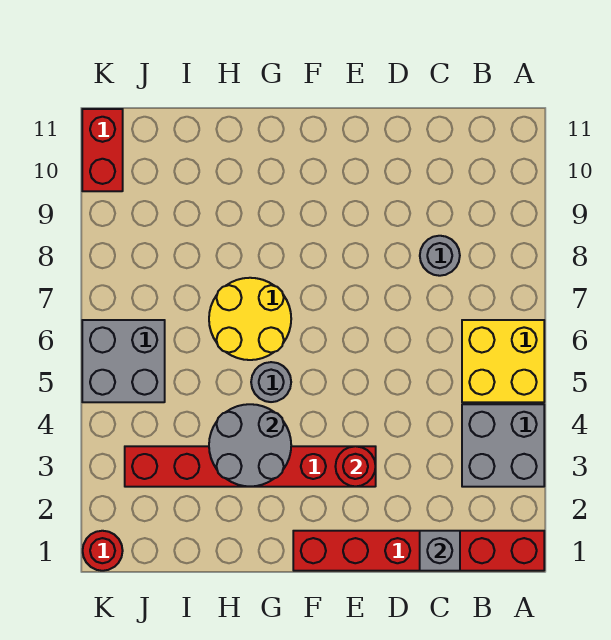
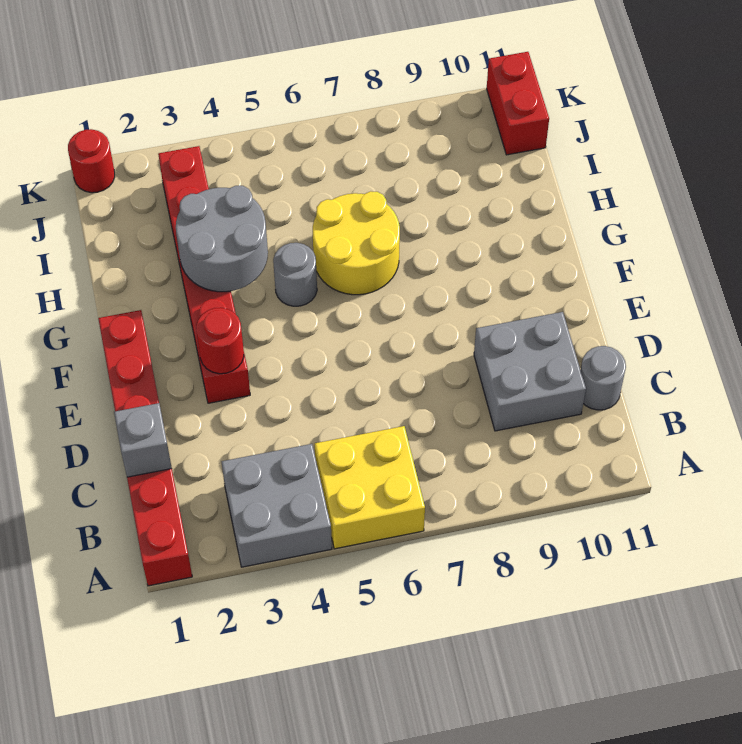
grey round brick C8 level 1 -> grey round brick C11 level 1
grey brick J5:K6 level 1 -> grey brick C9:D10 level 1
red brick K10:K11 level 1 -> red brick J11:K11 level 1

